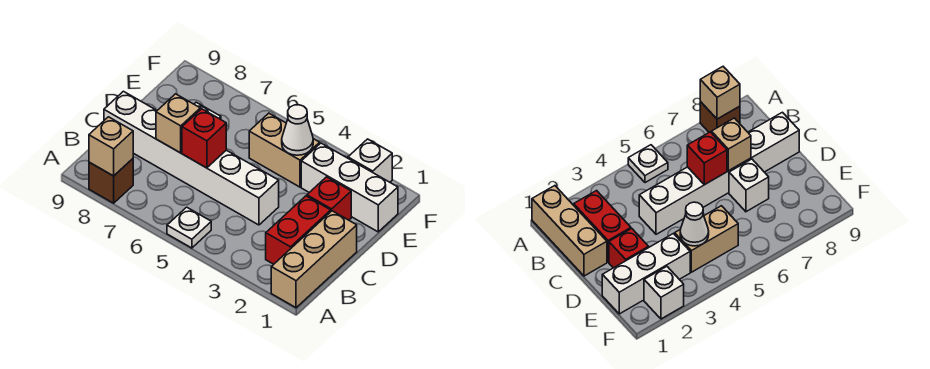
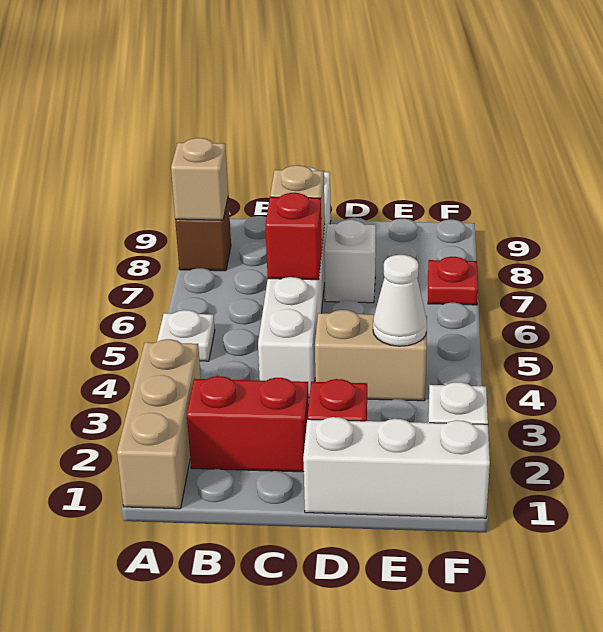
tan brick A1:C1 level 1 -> tan brick A1:A3 level 1
white brick E1:E3 level 1 -> white brick D1:F1 level 1
tan brick E4:E5 level 1 -> tan brick D4:E4 level 1
none -> red plate F7 level 1

